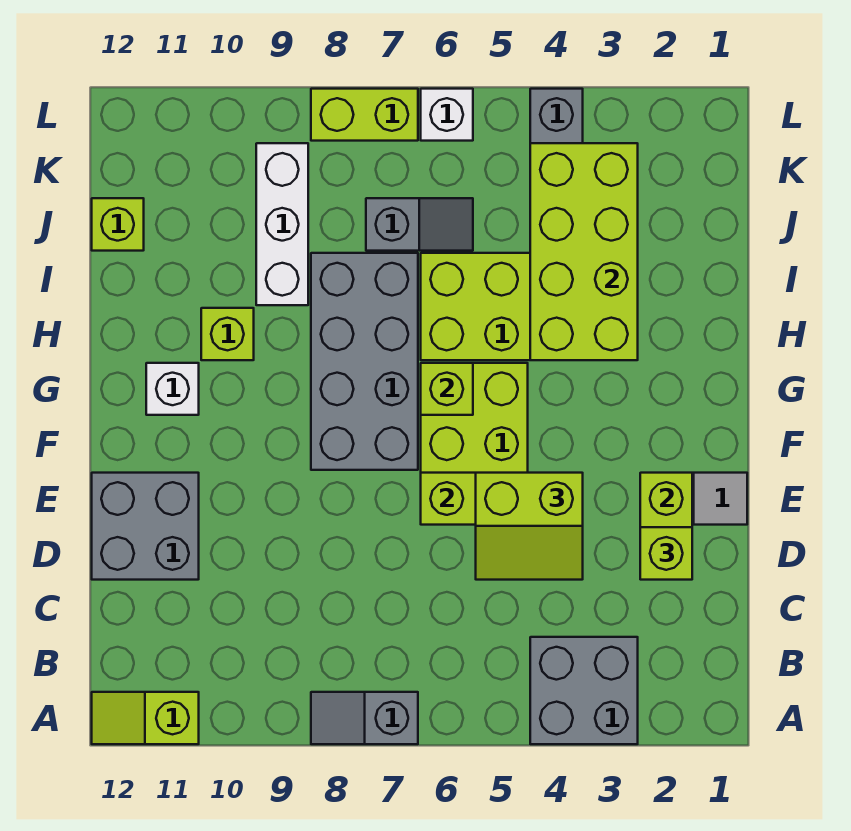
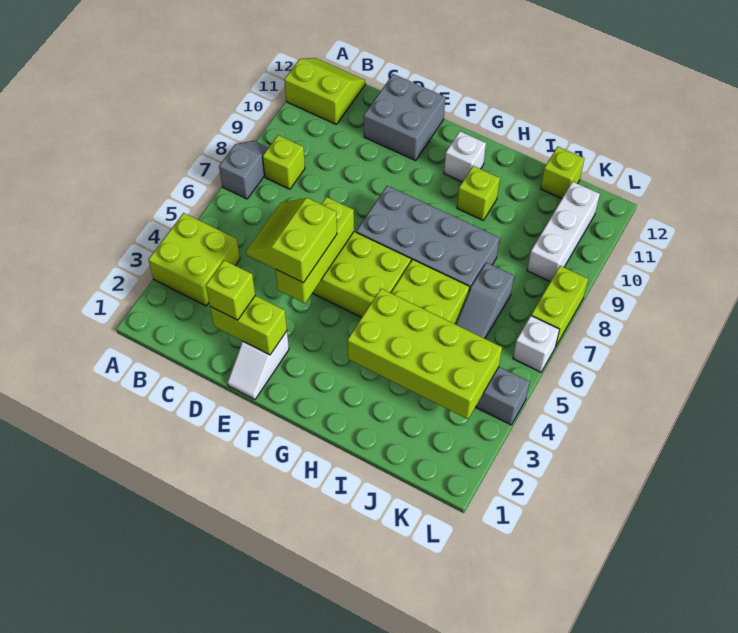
grey brick A3:B4 level 1 -> lime brick A3:B4 level 1
lime slope A11:A12 level 1 top 11 -> lime slope A11:B12 level 1 top 11
lime brick G6 level 2 -> lime brick B8 level 1
white brick I9:K9 level 1 -> white brick K9:K11 level 1

